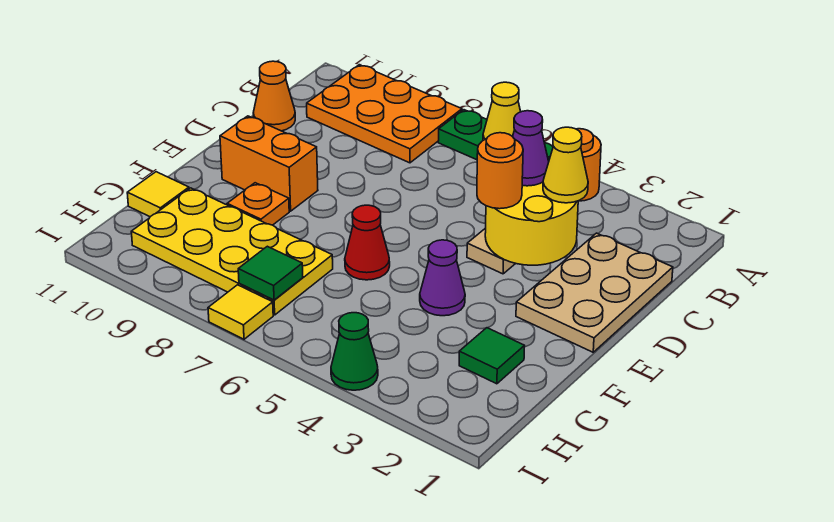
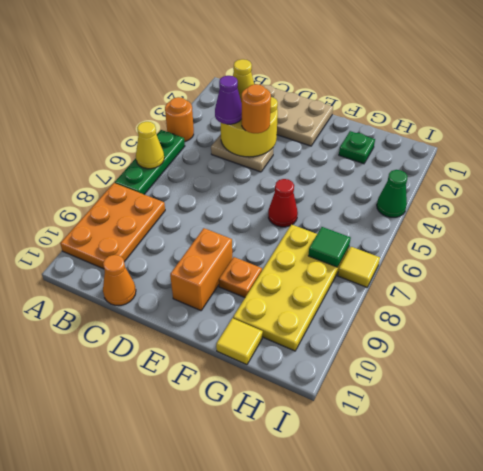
purple cone F4 level 1 -> none
green tile G2 level 1 -> green plate G2 level 1

